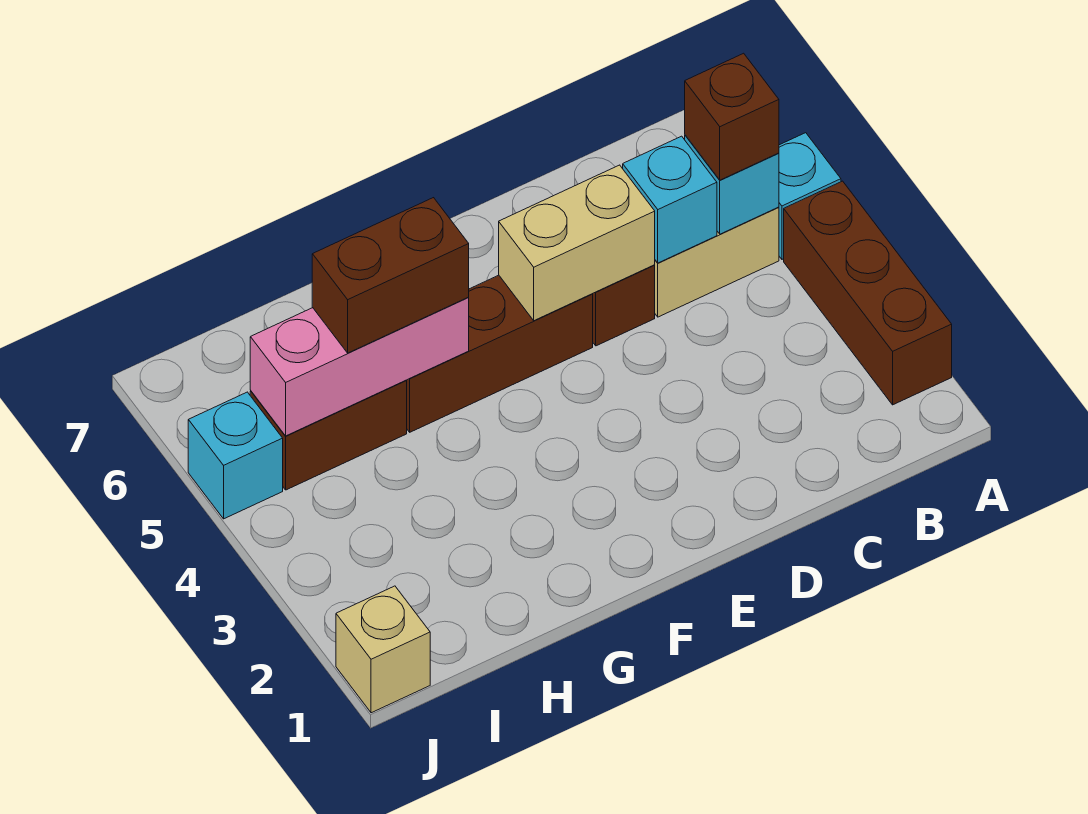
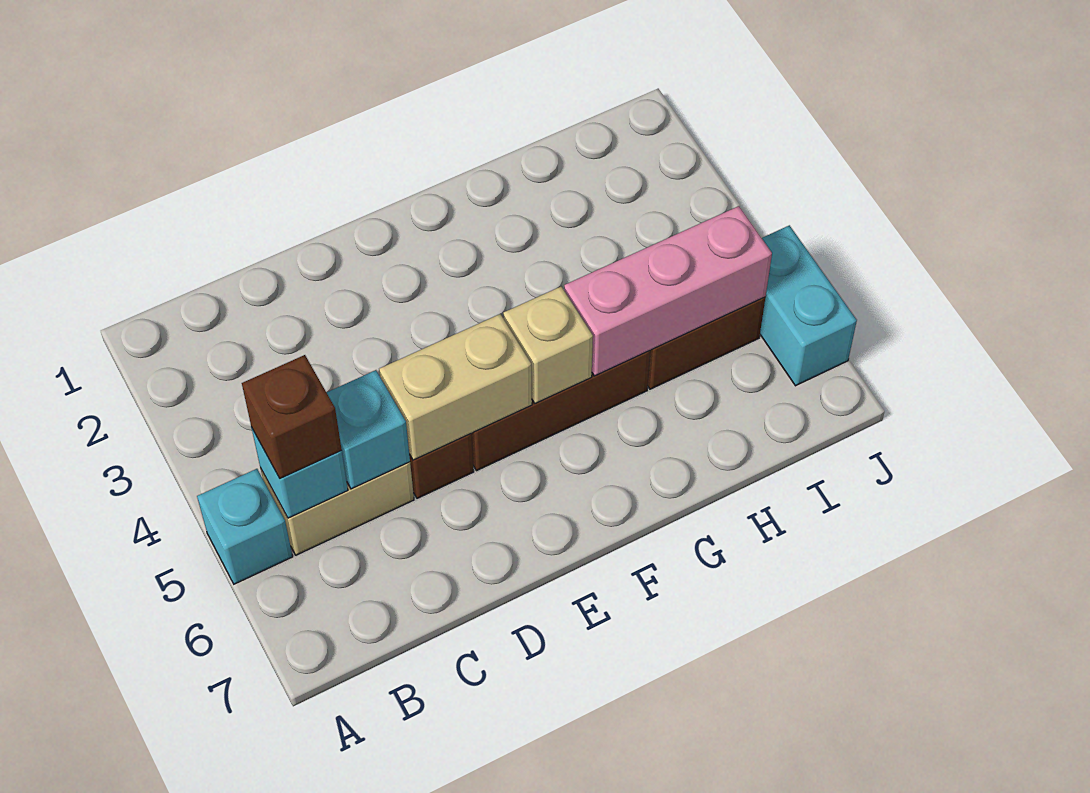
brown brick A2:A4 level 1 -> none
brown brick G5:H5 level 3 -> none
tan brick J1 level 1 -> tan brick F5 level 2
cyan brick J5 level 1 -> cyan brick J5:J6 level 1

